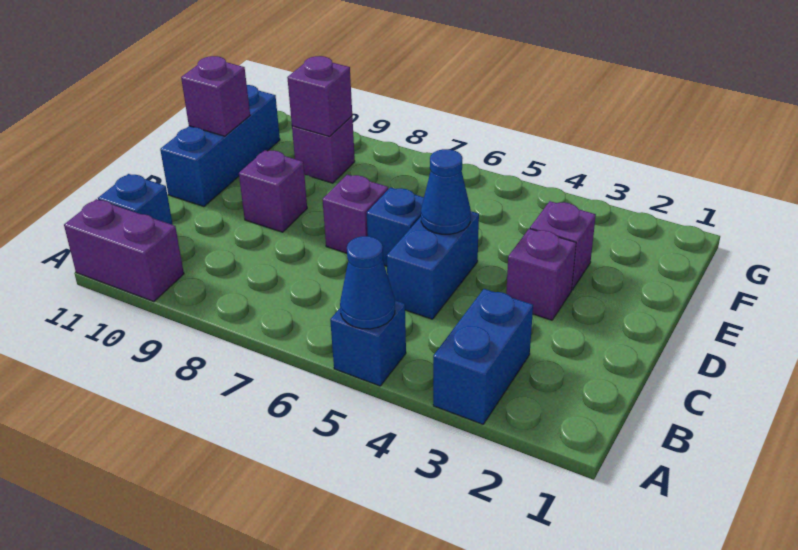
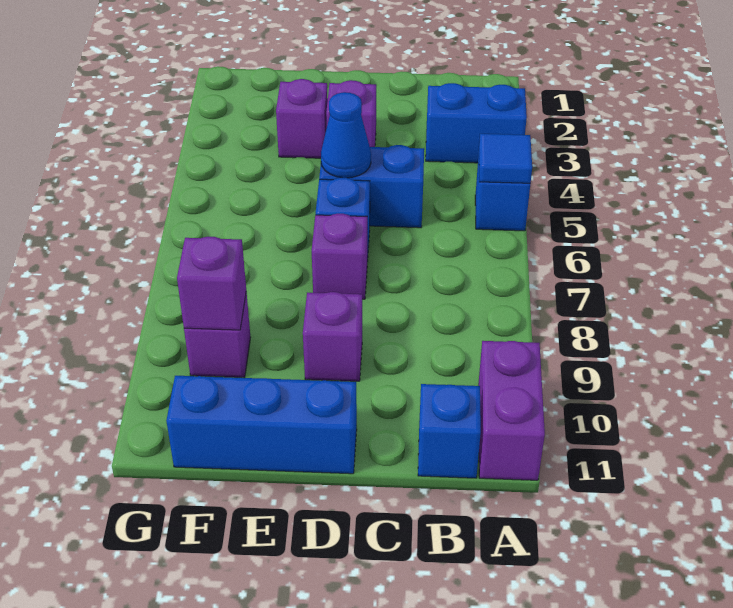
blue cone A5 level 2 -> blue tile A5 level 2
purple brick E11 level 2 -> none

